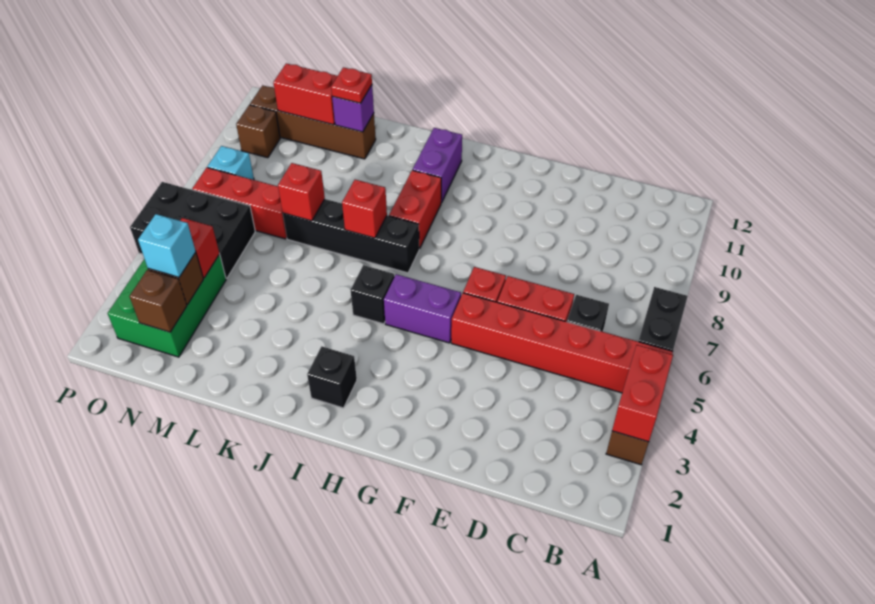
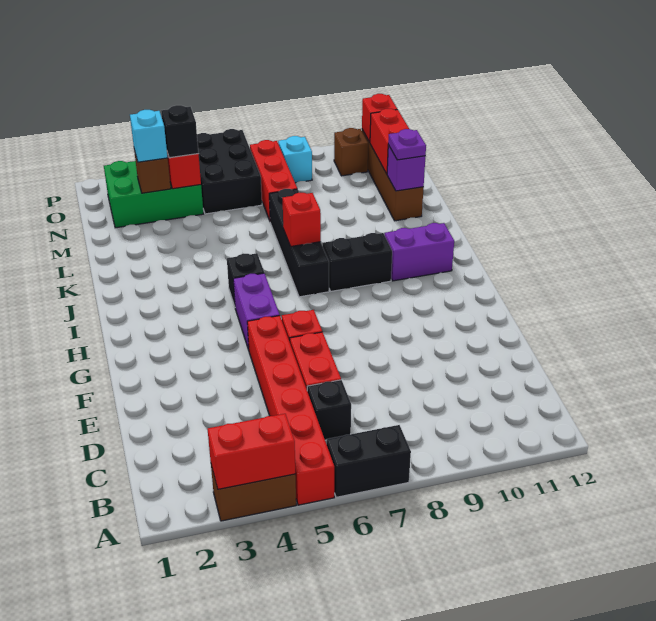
black brick I2 level 1 -> black brick N4 level 3
red brick I8:I9 level 1 -> black brick I8:I9 level 1
red brick L7 level 2 -> red brick O11 level 2
red plate L11 level 3 -> purple plate L11 level 3
brown brick N2 level 2 -> none

